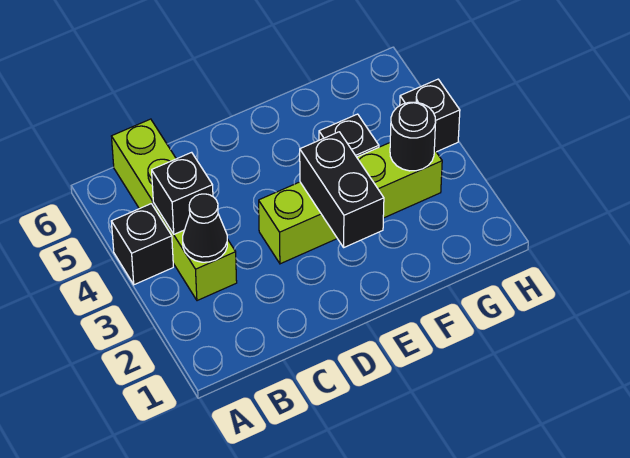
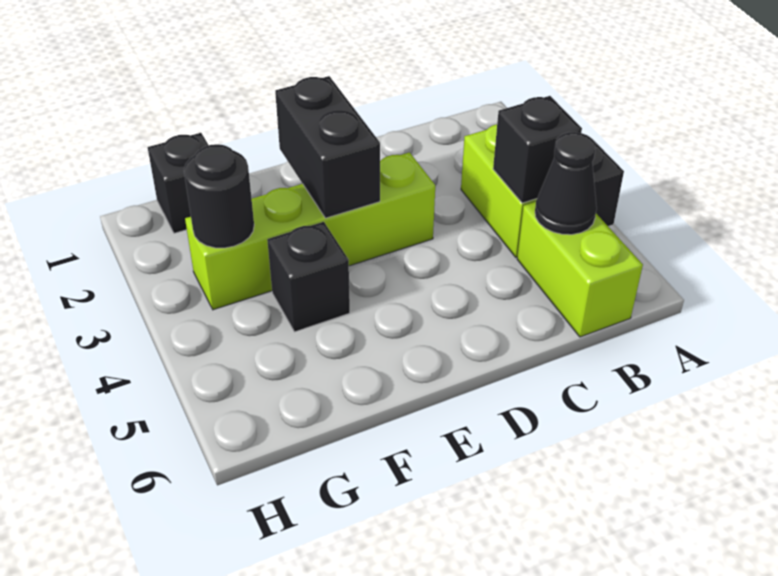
black cone B3 level 2 -> black cone B5 level 2
black brick H4 level 1 -> black brick G1 level 1

